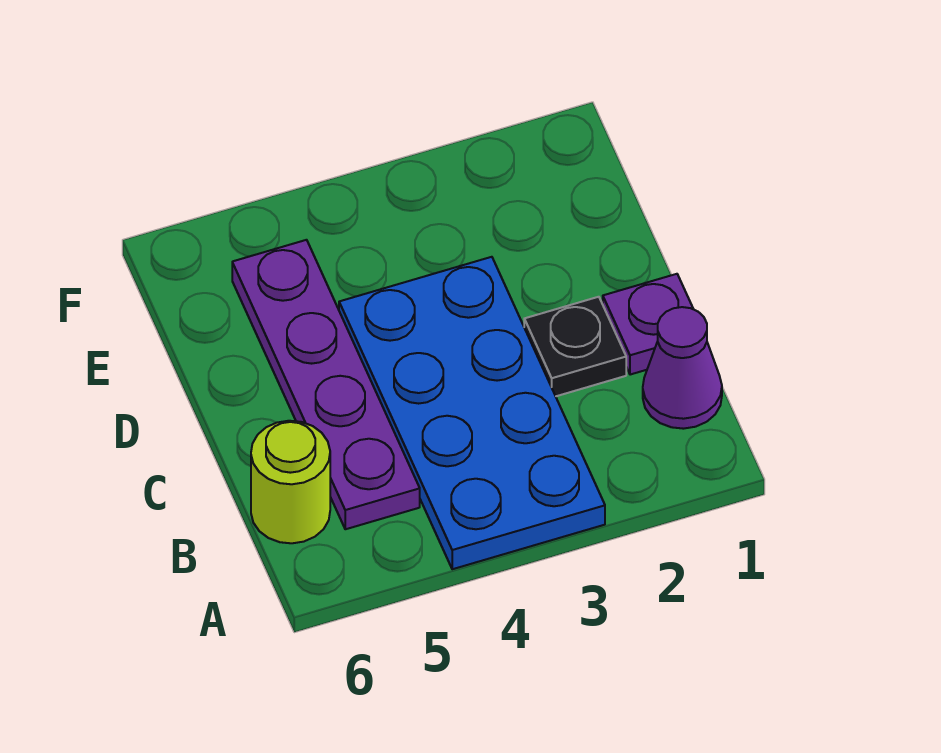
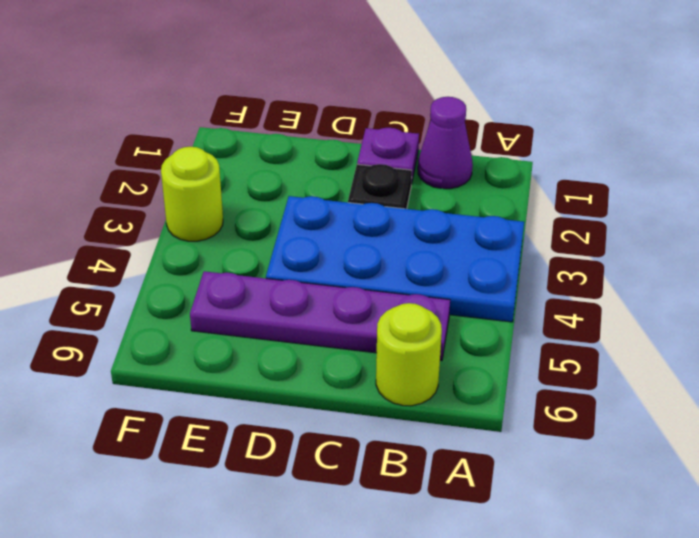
none -> lime round brick F3 level 1

